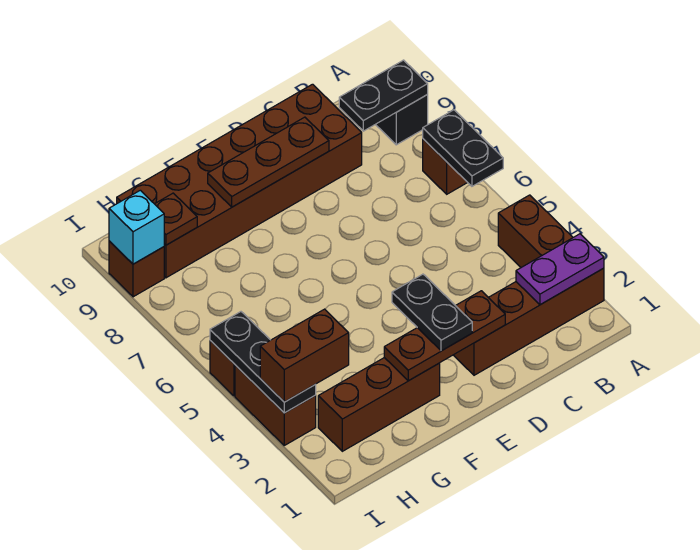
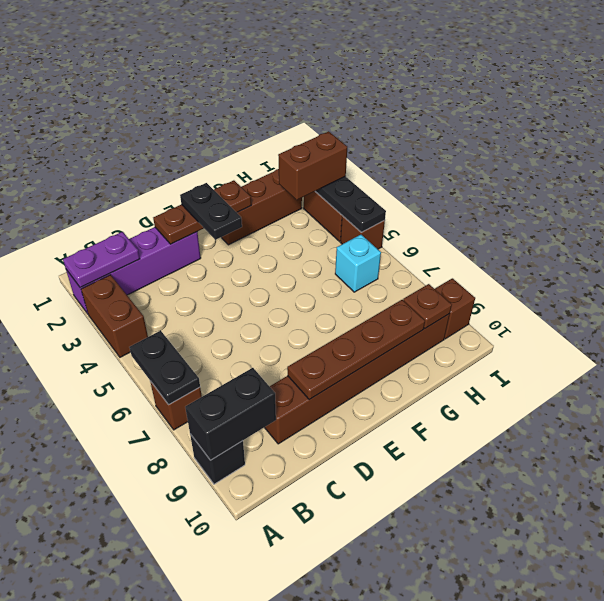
brown brick A2:D2 level 1 -> purple brick A2:D2 level 1
black plate A9:B9 level 2 -> black brick A9:B9 level 2
brown brick C9:H10 level 1 -> brown brick C9:H9 level 1
brown plate D9:F9 level 2 -> brown plate D9:G9 level 2
cyan brick I9 level 2 -> cyan brick H6 level 1

